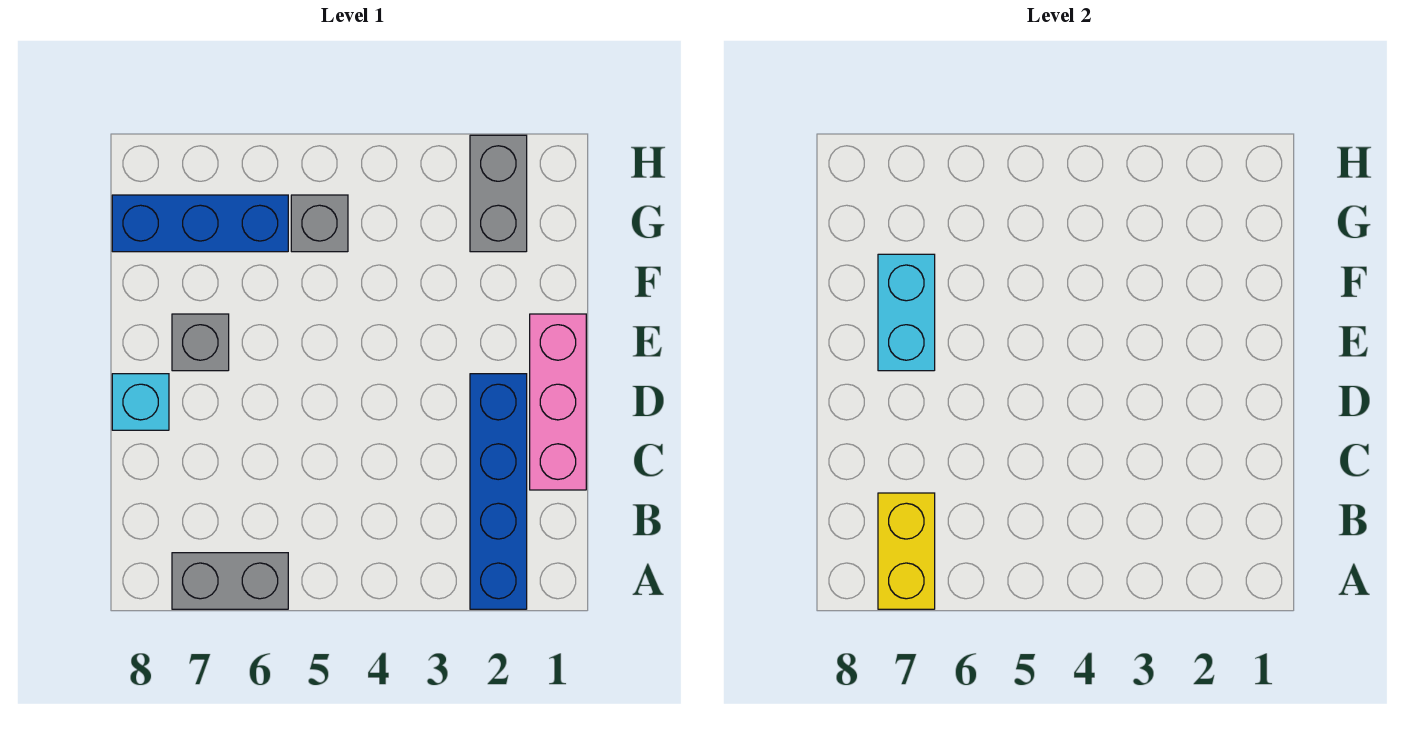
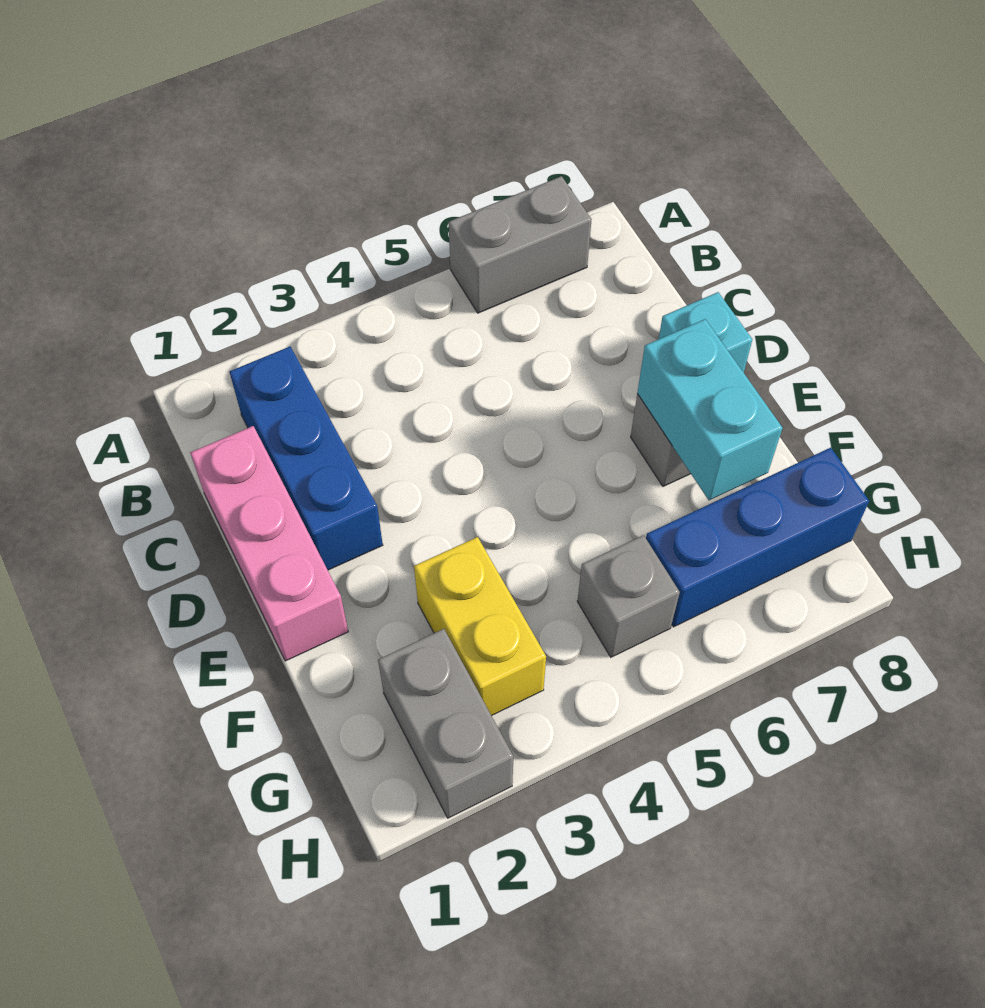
blue brick A2:D2 level 1 -> blue brick B2:D2 level 1
yellow brick A7:B7 level 2 -> yellow brick F3:G3 level 1

